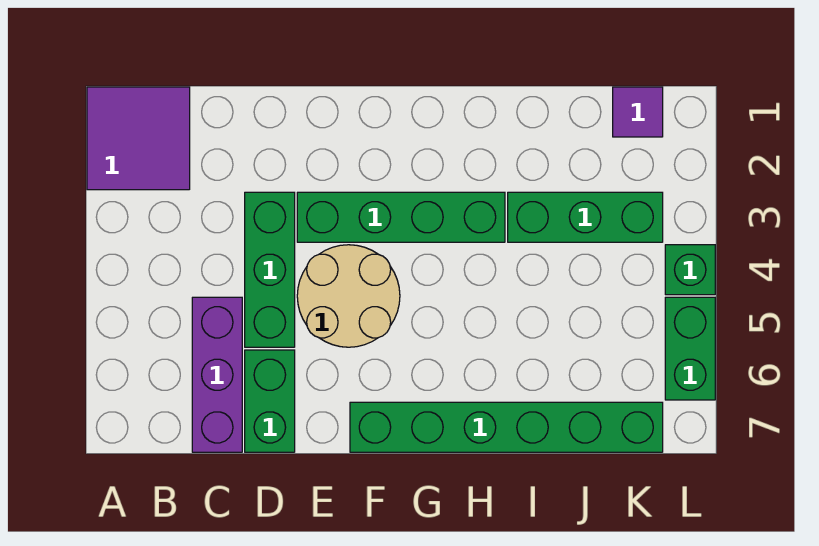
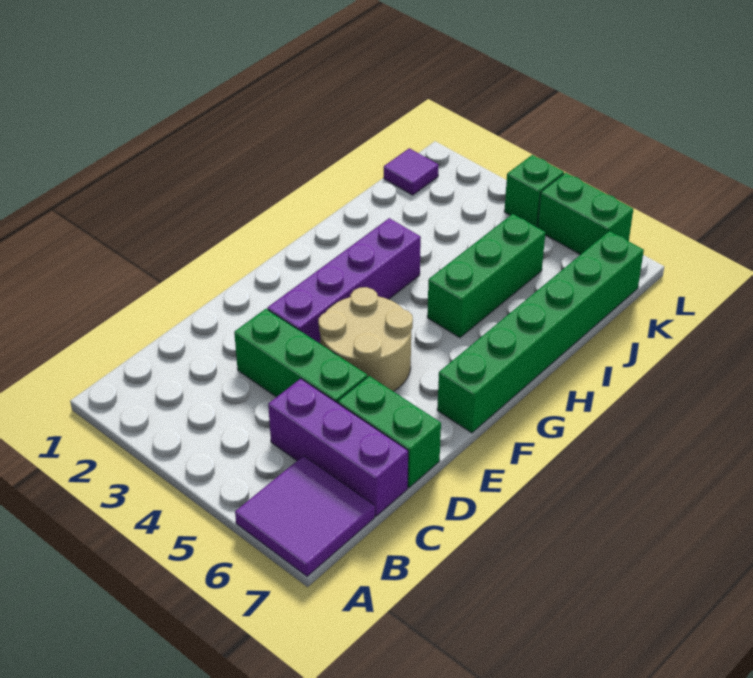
purple tile A1:B2 level 1 -> purple tile A6:B7 level 1
green brick E3:H3 level 1 -> purple brick E3:H3 level 1
green brick I3:K3 level 1 -> green brick H5:J5 level 1

